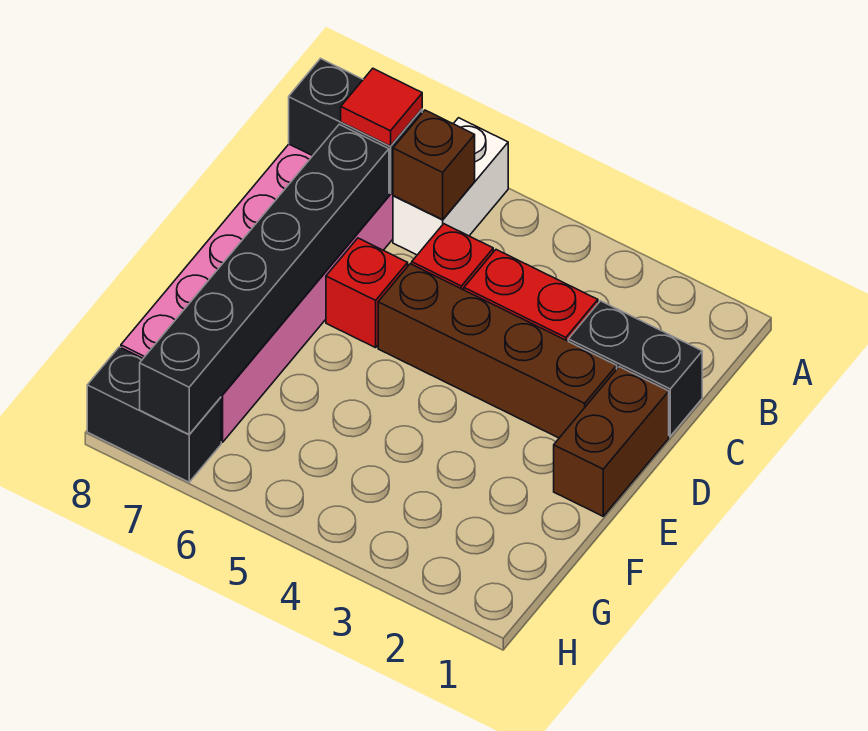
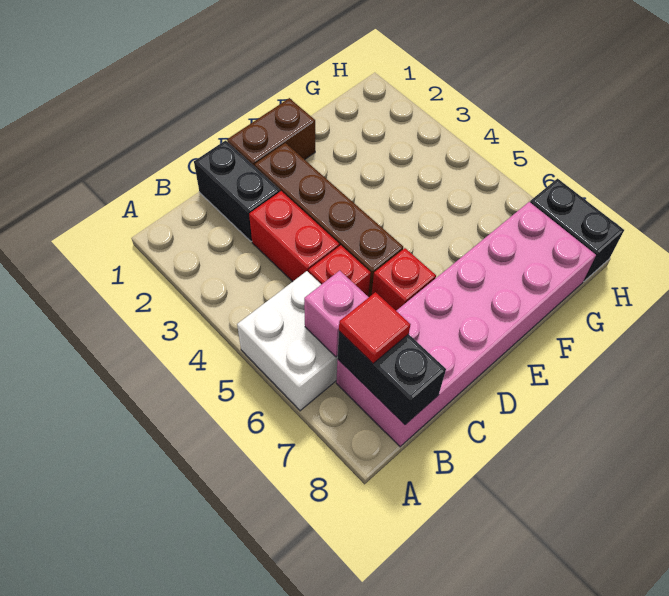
white brick A6:B6 level 1 -> white brick A5:B6 level 1
brown brick B6 level 2 -> pink brick B6 level 2
black brick C7:H7 level 2 -> none

